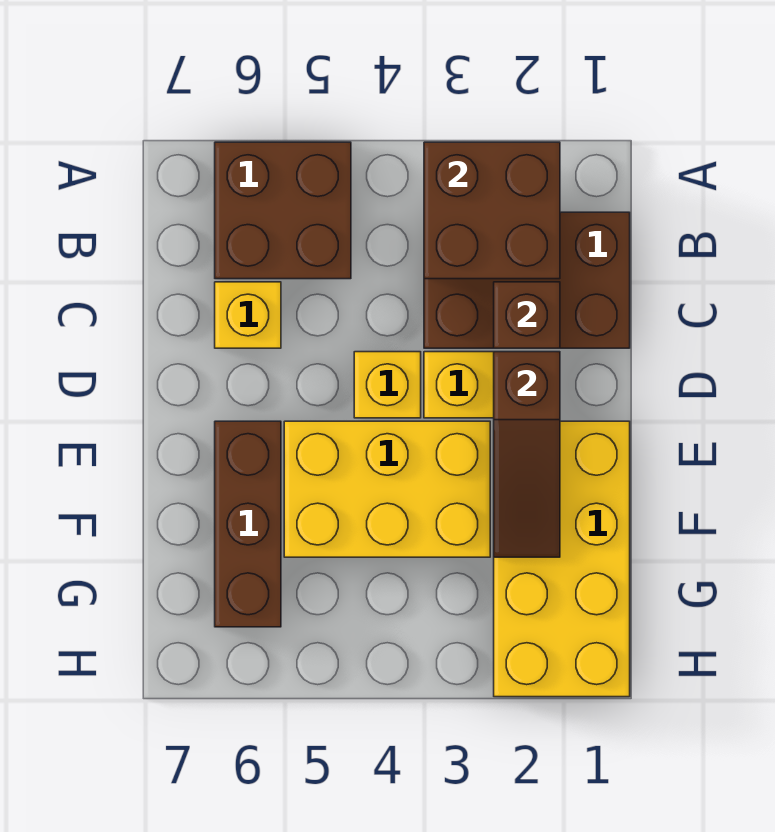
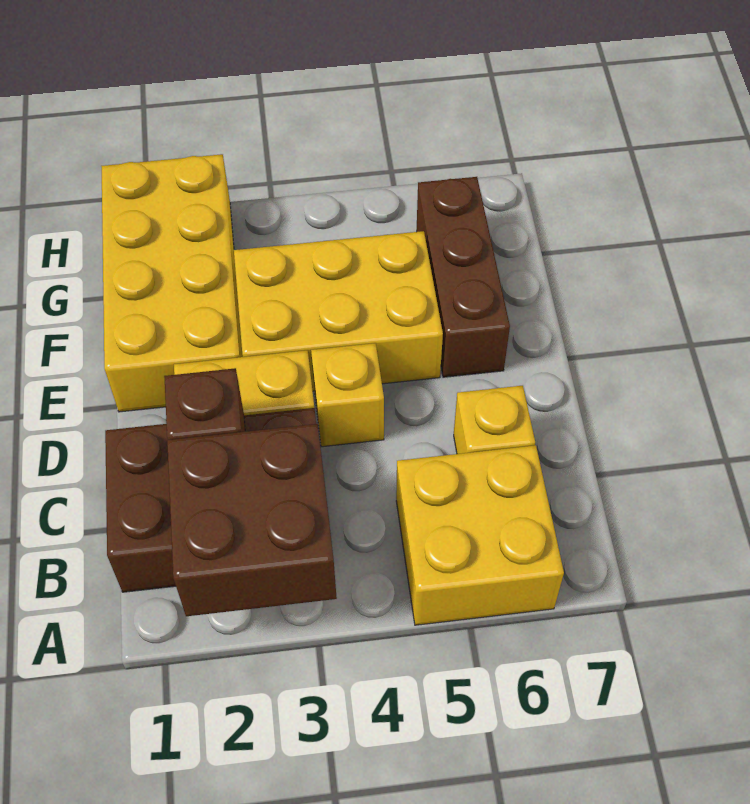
brown brick A5:B6 level 1 -> yellow brick A5:B6 level 1
brown slope D2:F2 level 2 top D -> none

